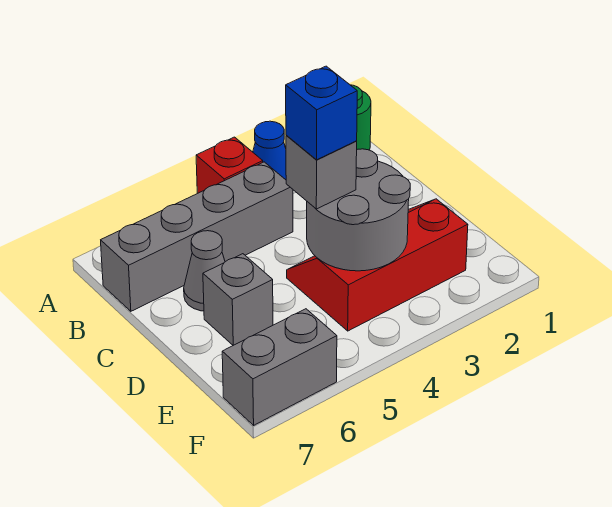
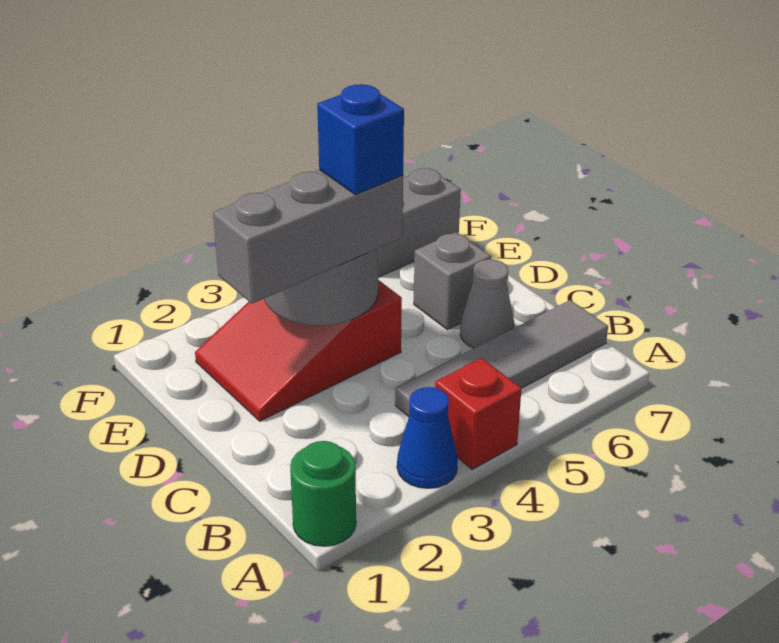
grey brick B4:B7 level 1 -> grey tile B4:B7 level 1
red slope D2:E4 level 1 top E -> red slope D2:E4 level 1 top 4
grey brick D4 level 3 -> grey brick D2:D4 level 3

